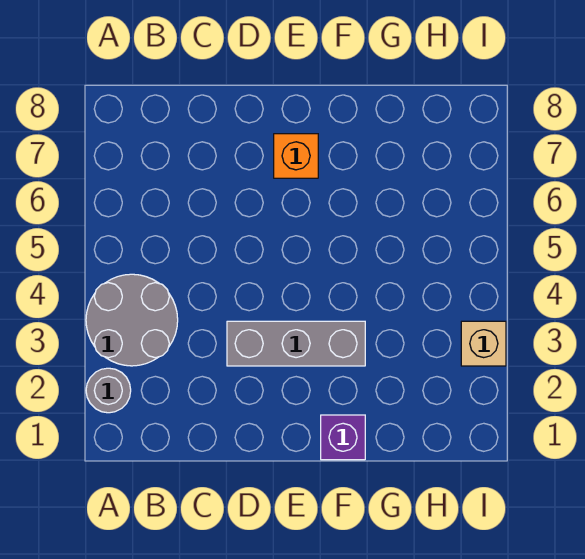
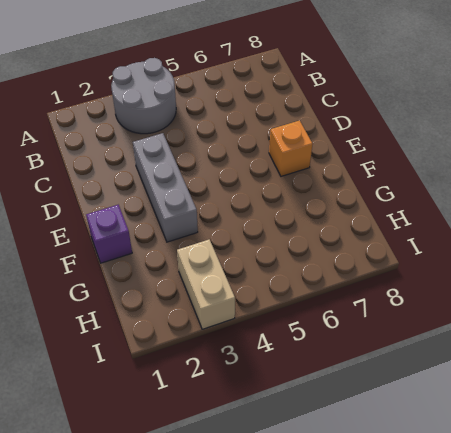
grey round brick A2 level 1 -> none
tan brick I3 level 1 -> tan brick H3:I3 level 1

